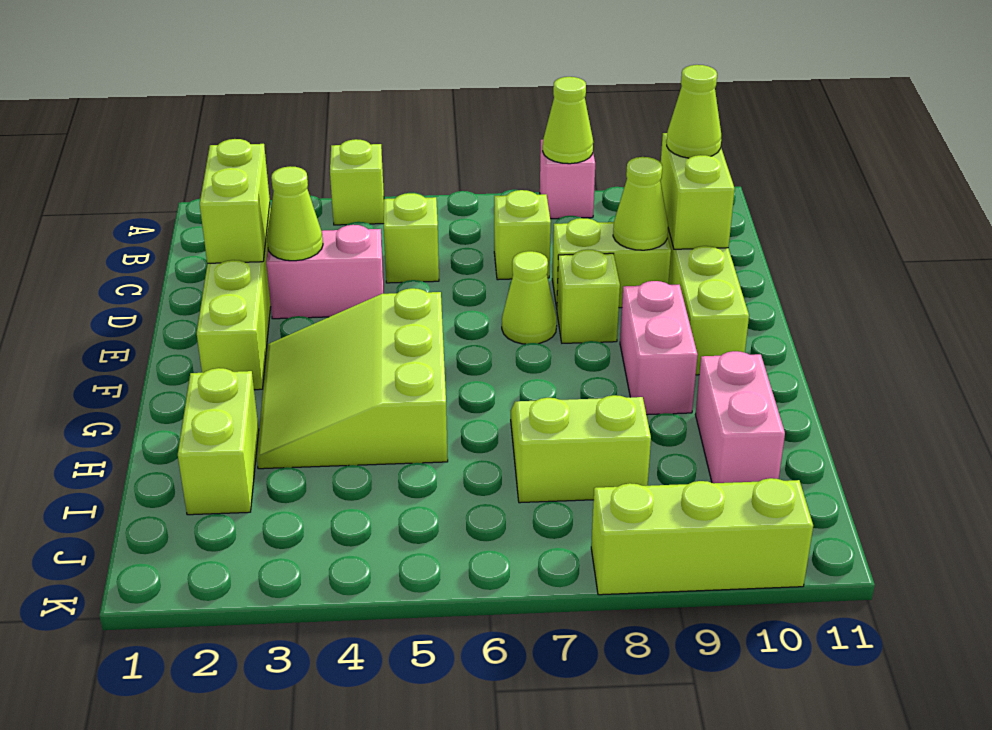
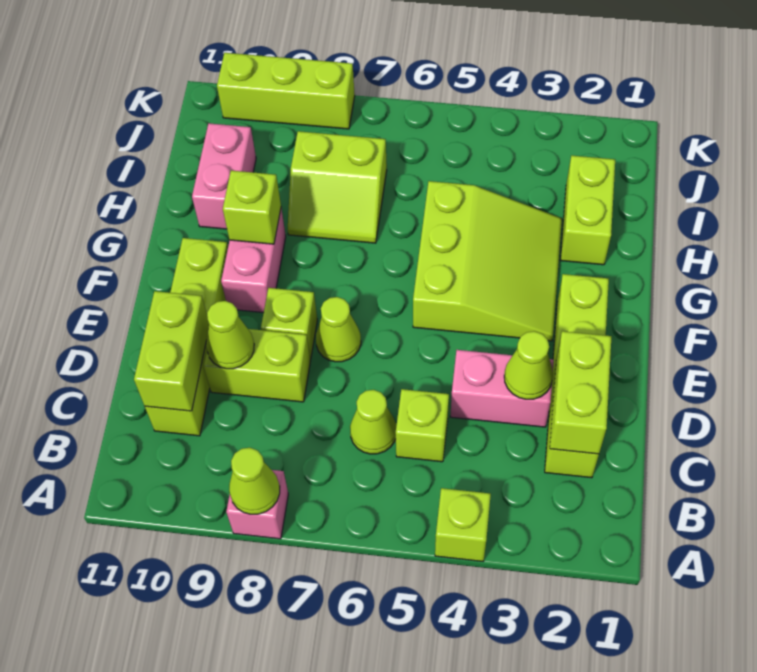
lime brick C7 level 1 -> lime brick G9 level 2
lime cone C10 level 3 -> lime cone C6 level 1

